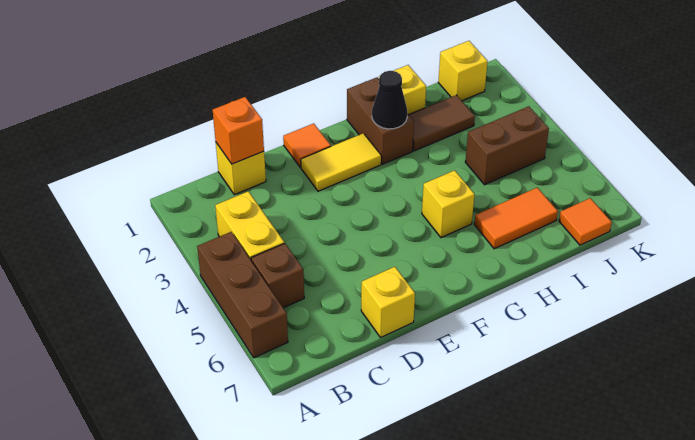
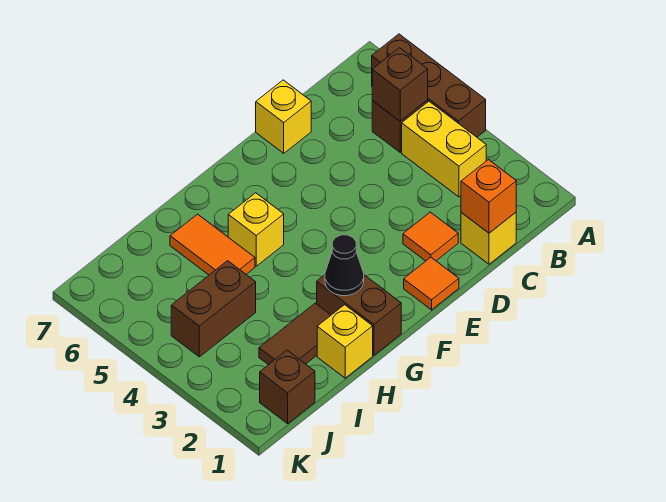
none -> brown brick B5 level 2
yellow tile E2:F2 level 1 -> none
orange tile H6:I6 level 1 -> orange tile H5:H6 level 1
yellow brick J1 level 1 -> brown brick J1 level 1
orange tile J7 level 1 -> orange tile D2 level 1

